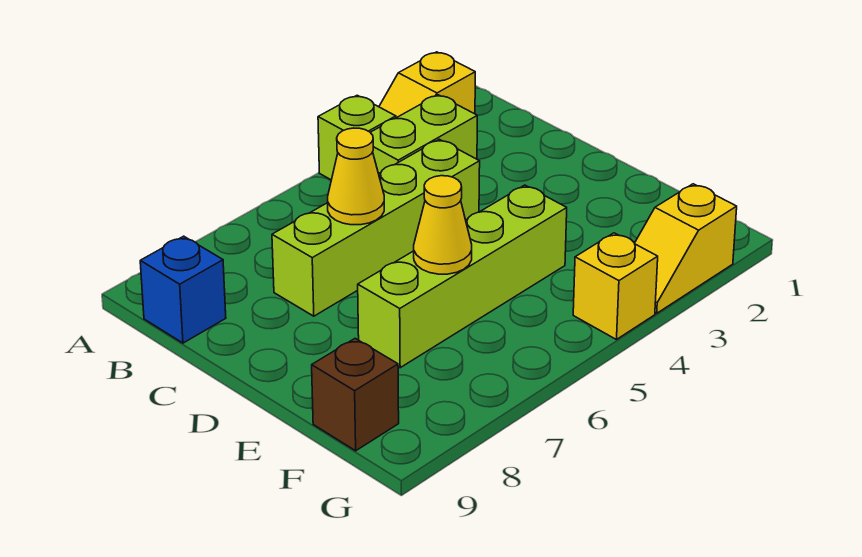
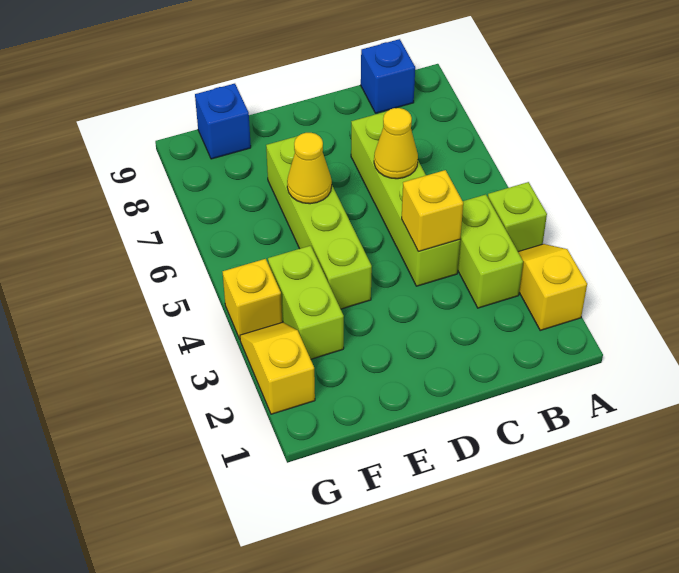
none -> yellow brick C4 level 2
none -> lime brick F3:F4 level 1
brown brick F9 level 1 -> blue brick F9 level 1

